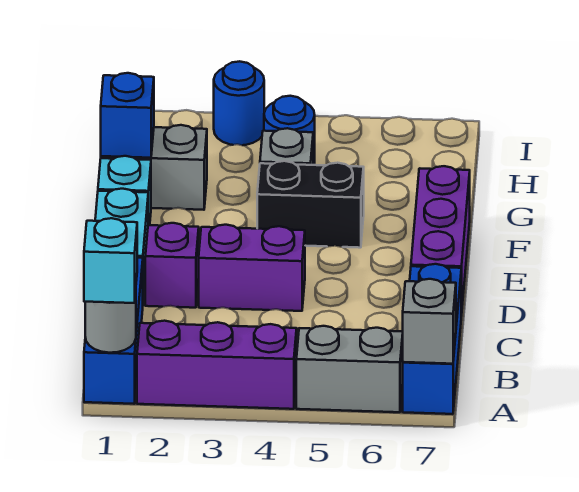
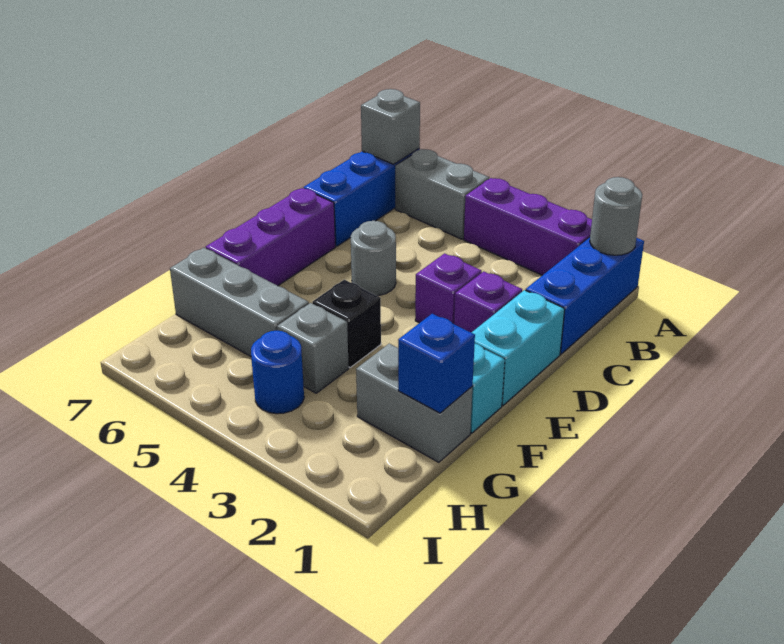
cyan brick A1 level 3 -> none
purple brick D3:D4 level 1 -> purple brick D3 level 1
none -> grey round brick D5 level 1
black brick F4:F5 level 1 -> black brick F4 level 1
none -> grey brick G5:G7 level 1
blue round brick I3 level 1 -> none

